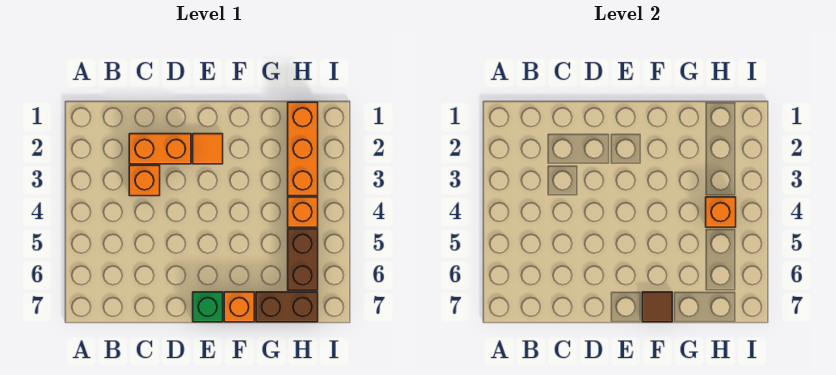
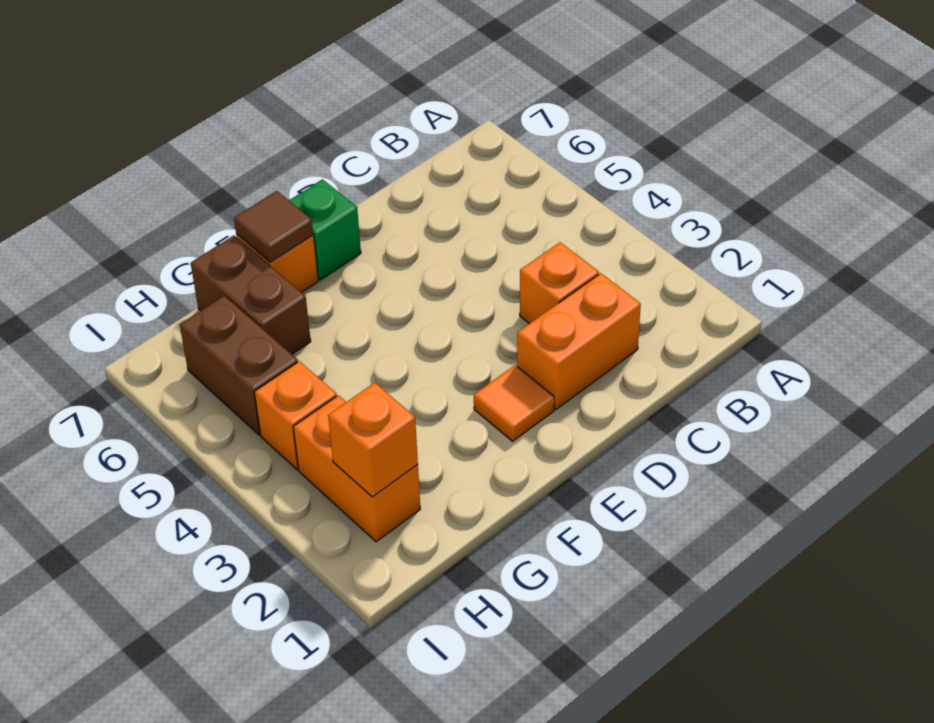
brown brick G7:H7 level 1 -> brown brick G6:G7 level 1
orange brick H1:H3 level 1 -> orange brick H2:H3 level 1
orange brick H4 level 2 -> orange brick H2 level 2

